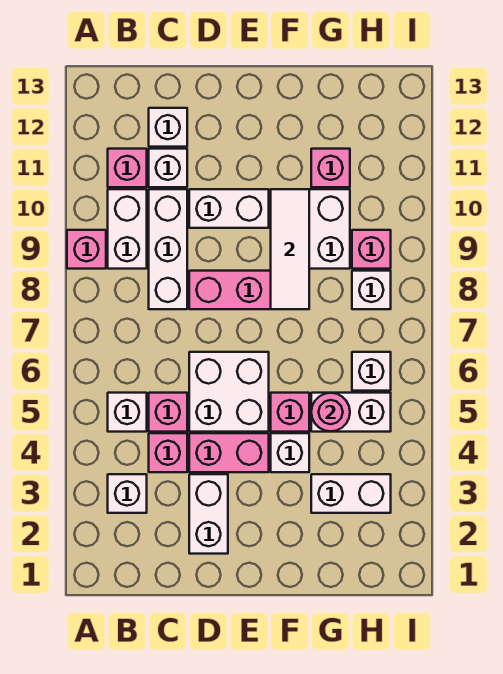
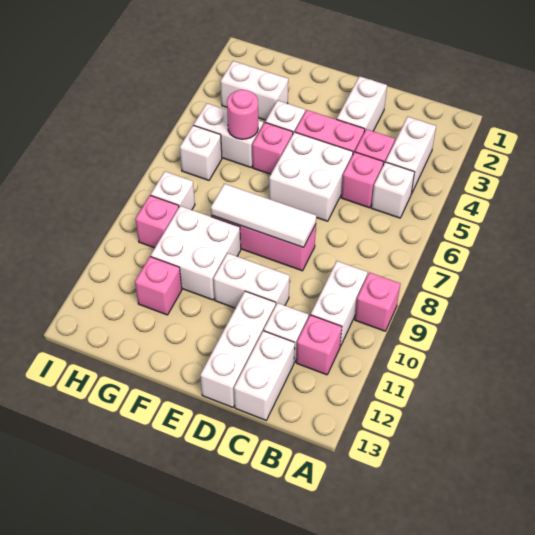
white brick B3 level 1 -> white brick B3:B4 level 1
white brick C8:C10 level 1 -> white brick D11:D13 level 1
white brick C12 level 1 -> white brick C12:C13 level 1
white tile F8:F10 level 2 -> white tile D8:F8 level 2

